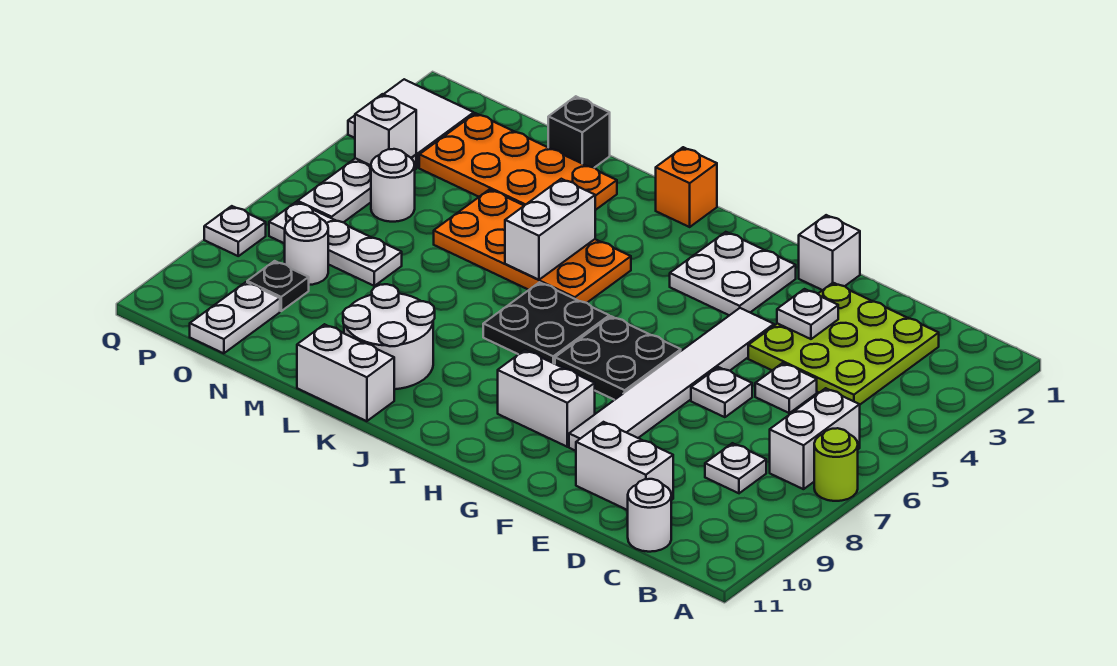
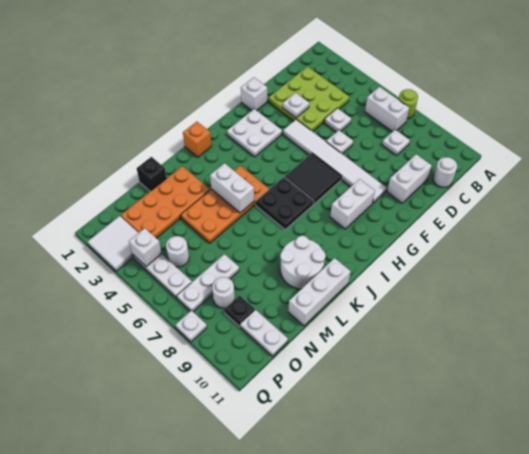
black plate G6:H7 level 1 -> black tile G6:H7 level 1
white brick K11:L11 level 1 -> white brick K11:M11 level 1

